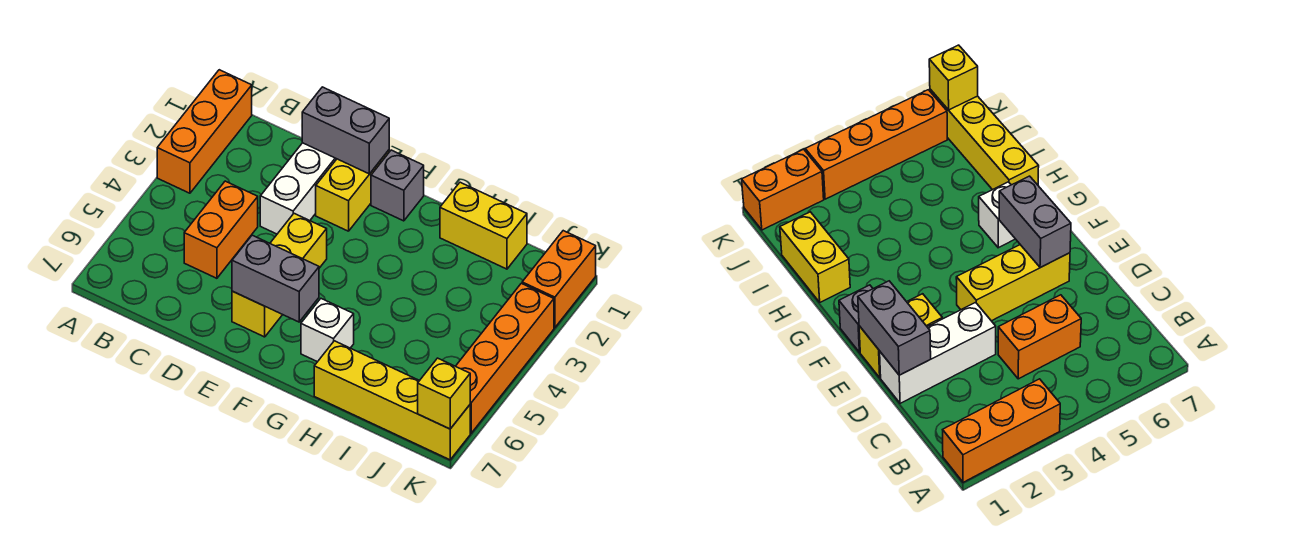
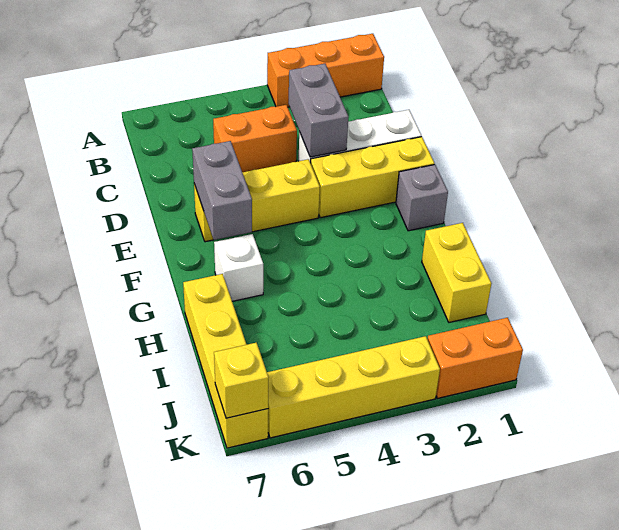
grey brick D1:E1 level 2 -> grey brick C3:D3 level 2
yellow brick E1:E2 level 1 -> yellow brick E1:E3 level 1
orange brick K3:K6 level 1 -> yellow brick K3:K6 level 1

